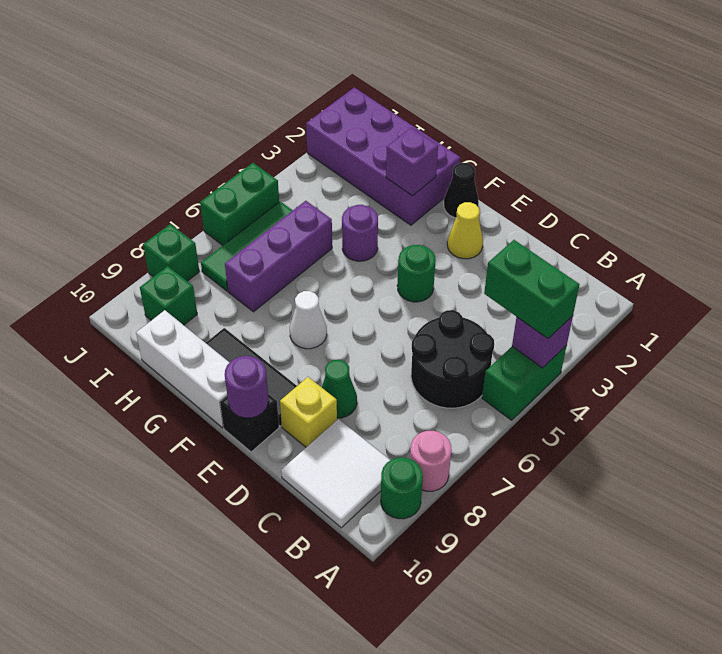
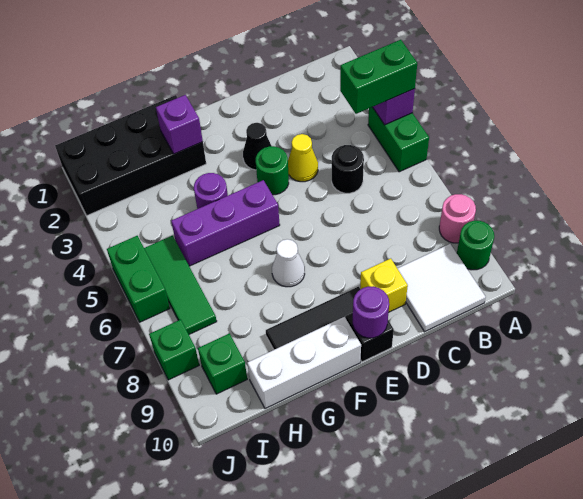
black round brick B5:C6 level 1 -> black round brick C5 level 1
green cone D8 level 1 -> none
yellow cone E2 level 1 -> yellow cone D4 level 1
black cone F1 level 1 -> black cone E3 level 1
purple brick G1:J2 level 1 -> black brick G1:J2 level 1
purple brick H5:H7 level 1 -> purple brick F5:H5 level 1

